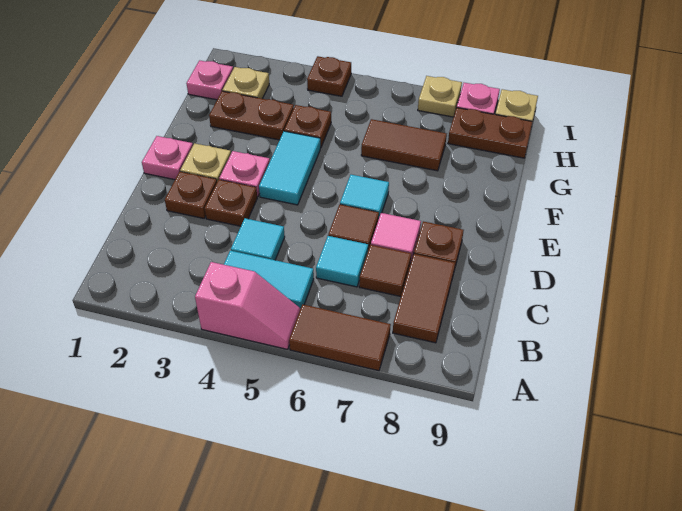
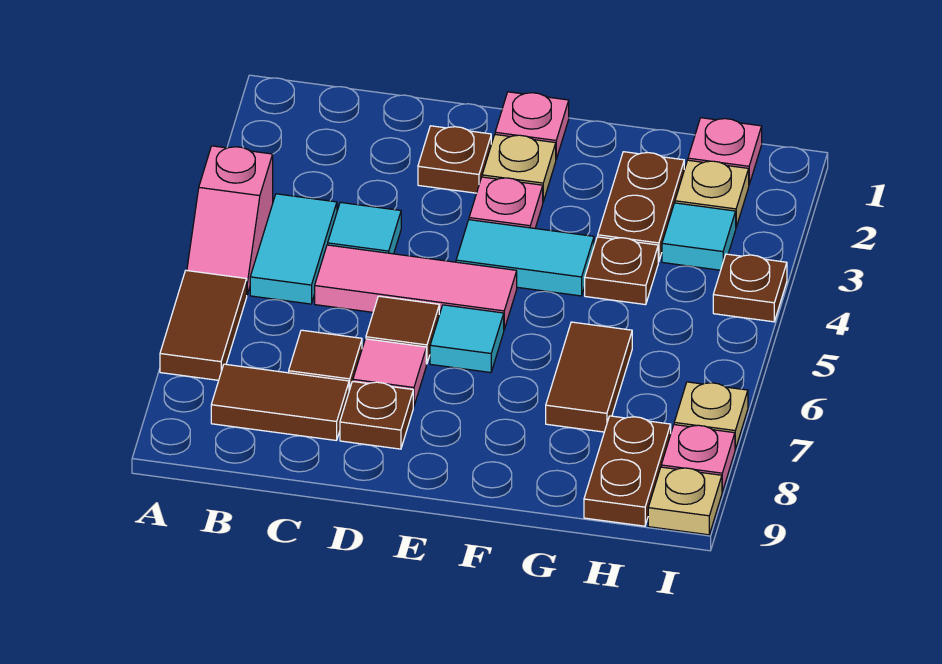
none -> pink tile C5:E5 level 1
cyan tile C6 level 1 -> cyan tile H3 level 1
brown plate D3 level 1 -> none

